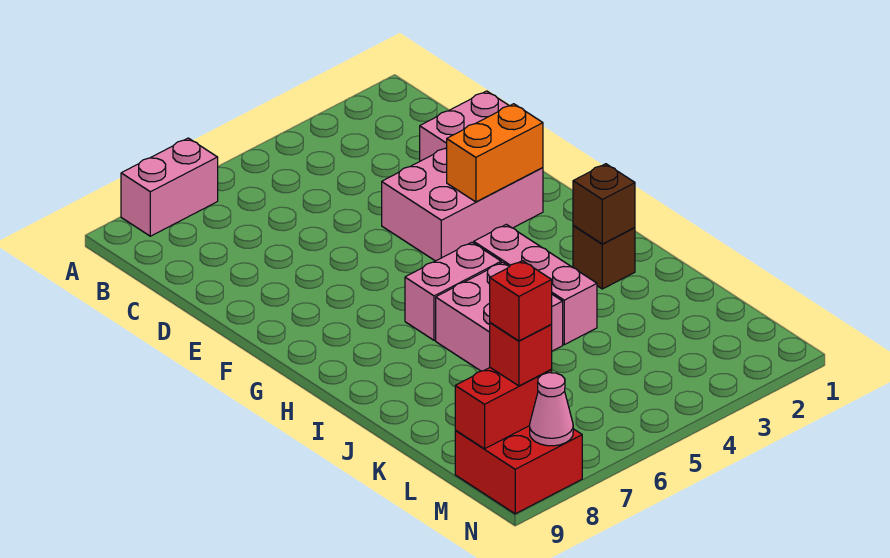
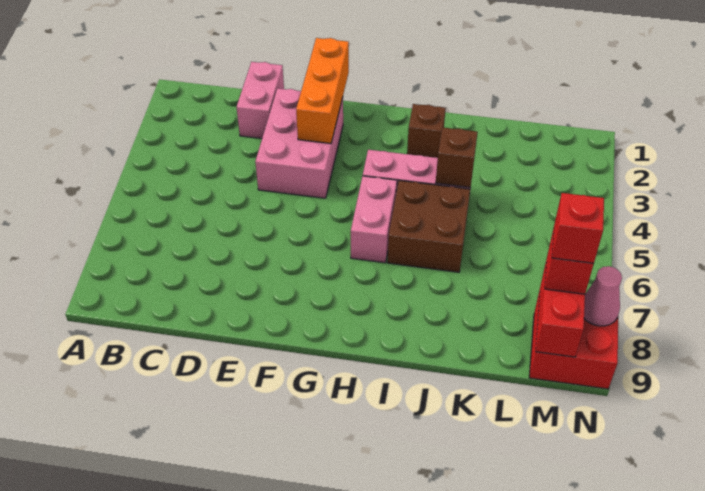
pink brick A7:A8 level 1 -> none
orange brick F2:F3 level 2 -> orange brick F1:F3 level 2
brown brick I2 level 2 -> brown brick J4 level 2
pink brick I5:J6 level 1 -> brown brick I5:J6 level 1

